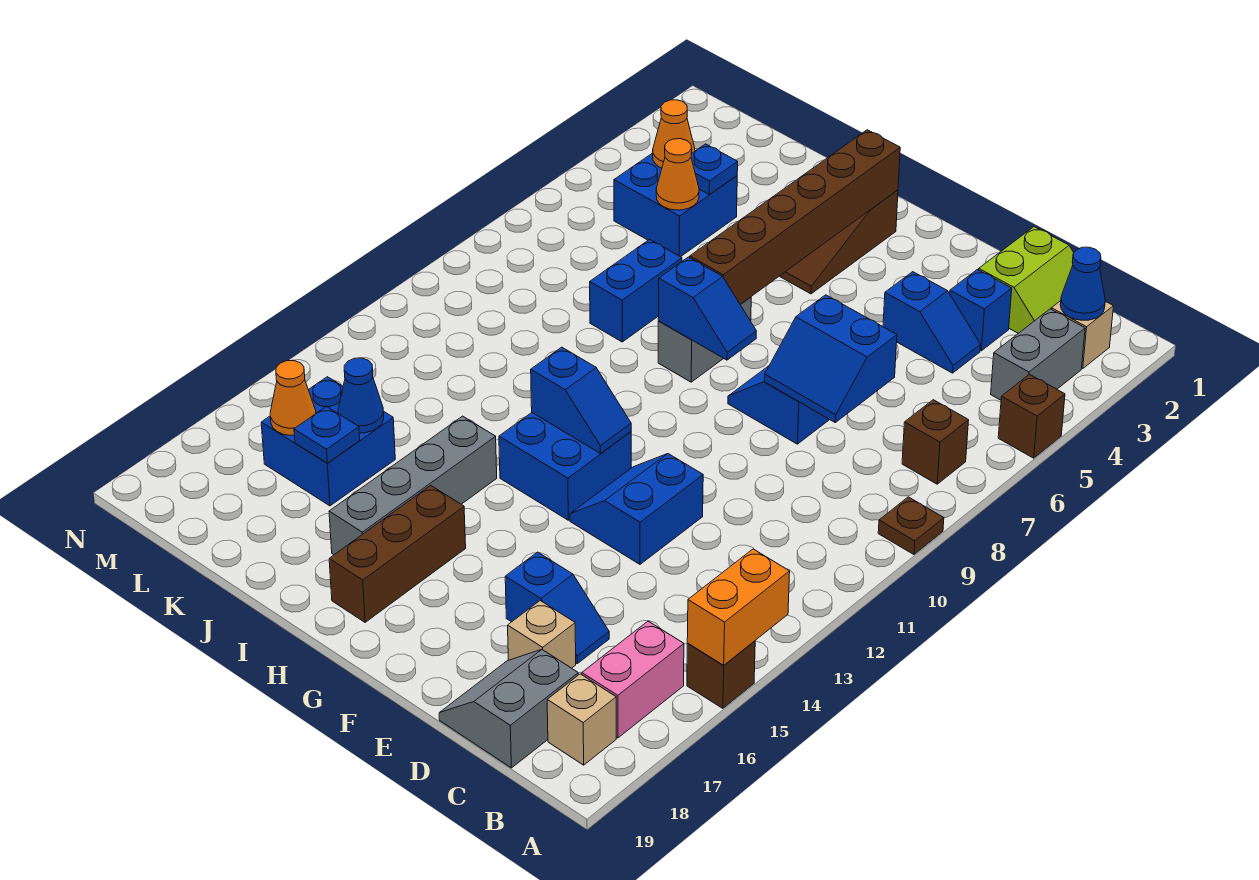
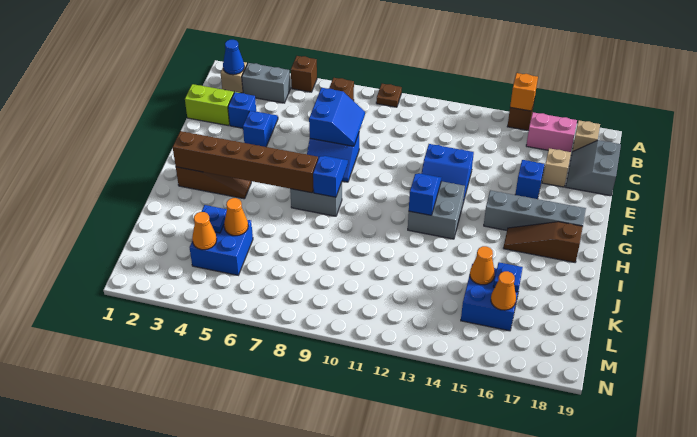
orange brick A14:A15 level 2 -> orange brick A15 level 2
grey slope C18:D19 level 1 top C -> grey slope C18:D19 level 1 top 19
blue brick G12:H13 level 1 -> grey brick G12:H13 level 1
brown brick H16:H18 level 1 -> brown slope H16:H18 level 1 top 18
grey brick I14:I17 level 1 -> grey brick G15:G18 level 1
blue brick J7:J8 level 1 -> none
blue cone K15 level 2 -> orange cone K15 level 2

